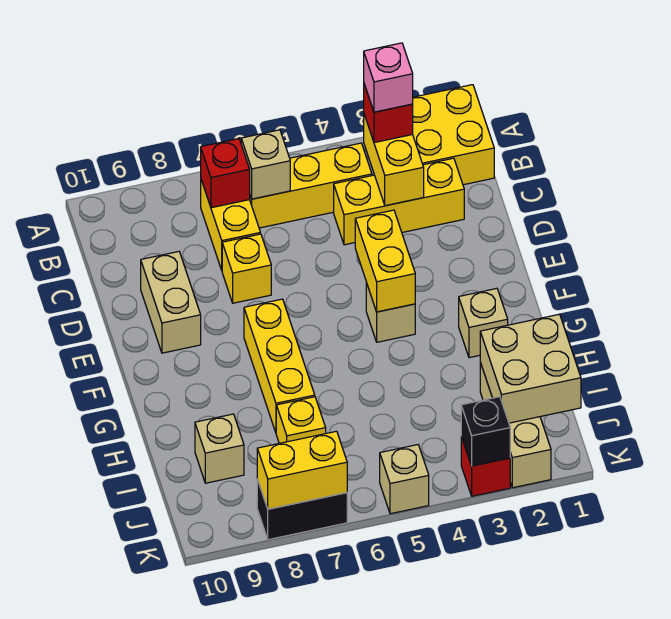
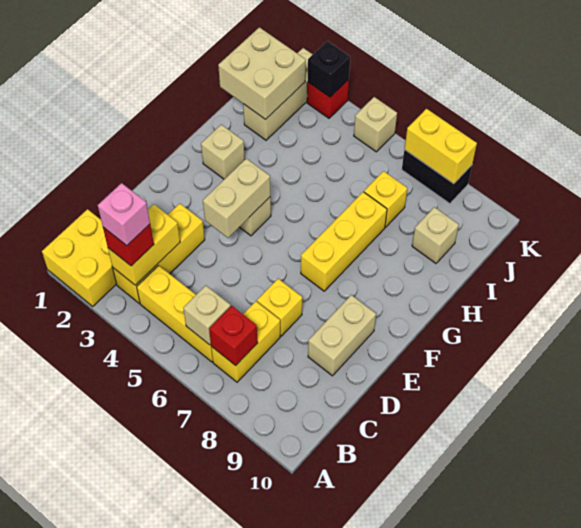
yellow brick C2:C4 level 1 -> yellow brick B3:D3 level 1
yellow brick E4:F4 level 2 -> tan brick E4:F4 level 2

